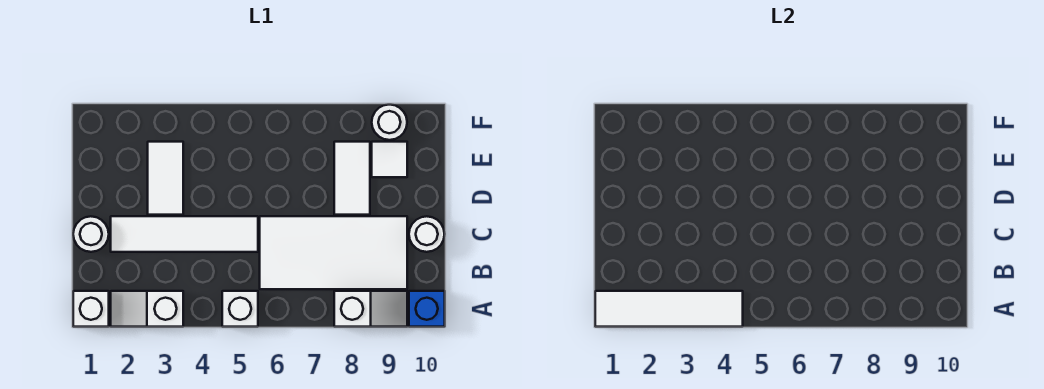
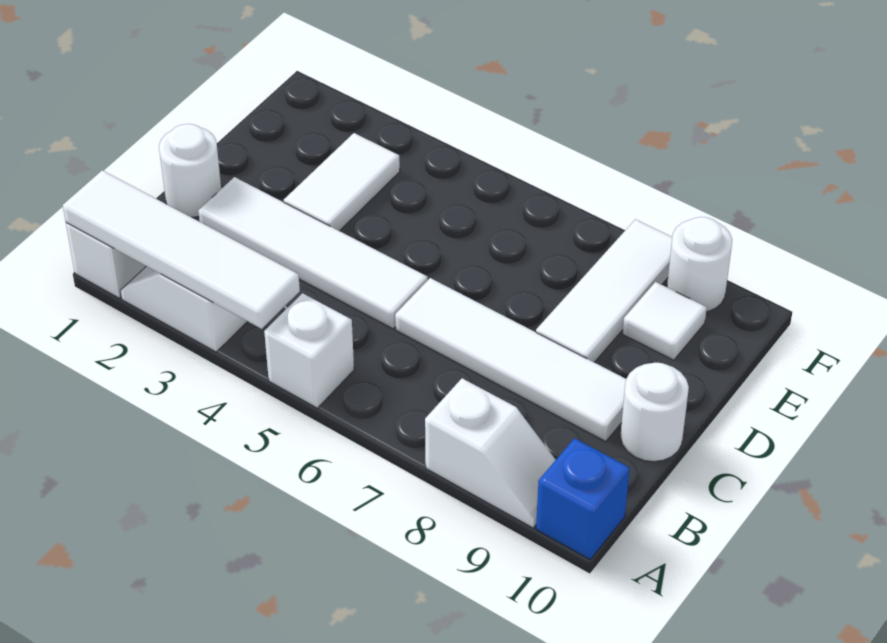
white tile B6:C9 level 1 -> white tile C6:C9 level 1
white tile D8:E8 level 1 -> white tile D8:F8 level 1

